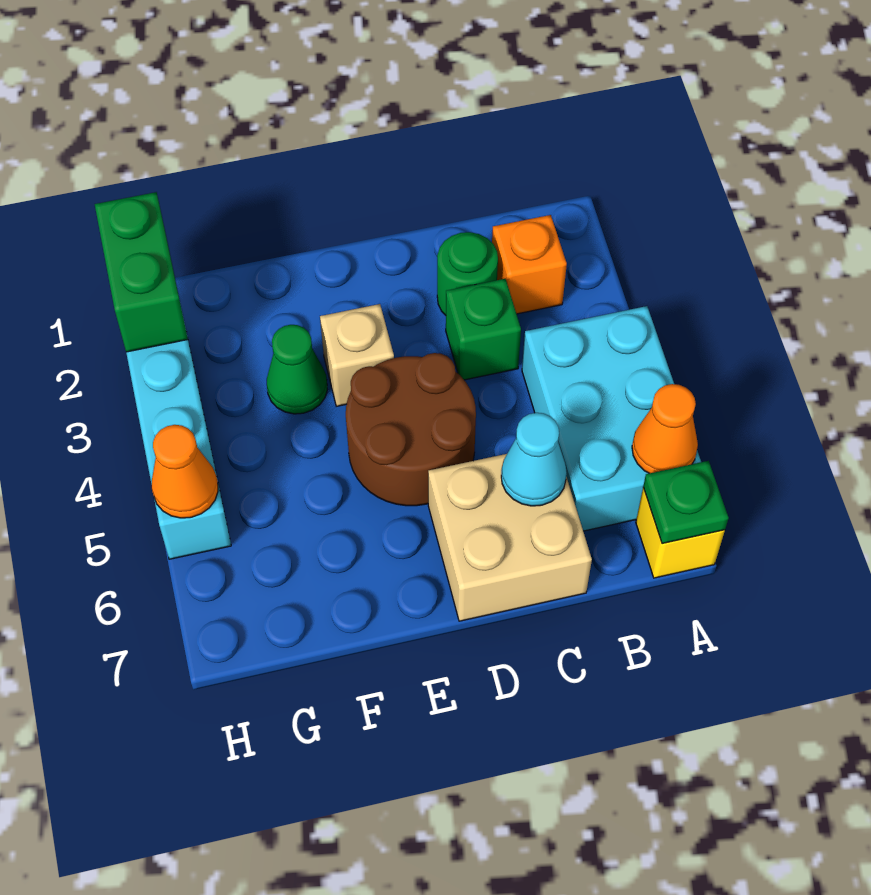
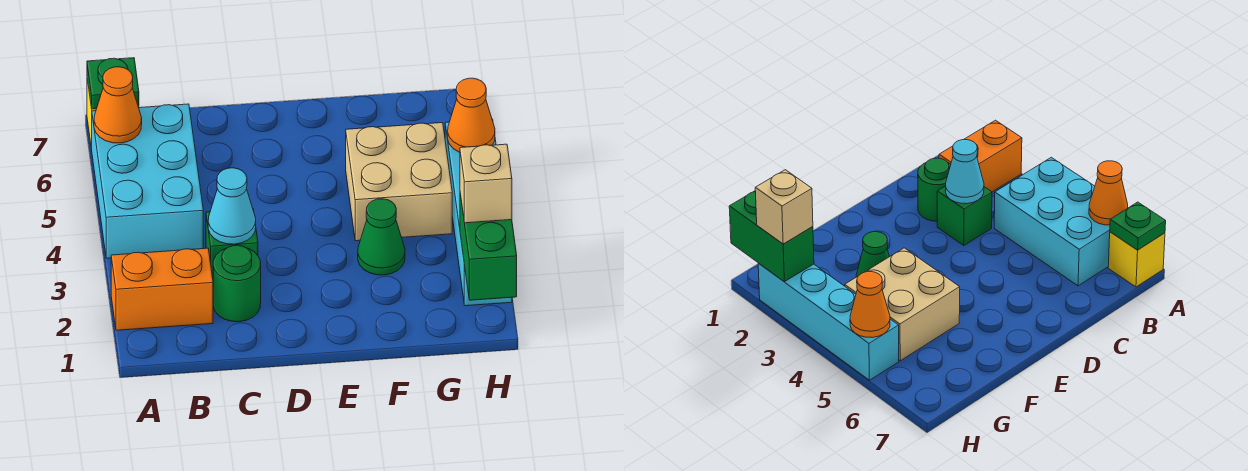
orange brick B2 level 1 -> orange brick A2:B2 level 1
tan brick C6:D7 level 1 -> tan brick F4:G5 level 1
cyan cone C6 level 2 -> cyan cone C3 level 2
brown round brick D4:E5 level 1 -> none
tan brick E3 level 1 -> tan brick H2 level 3

